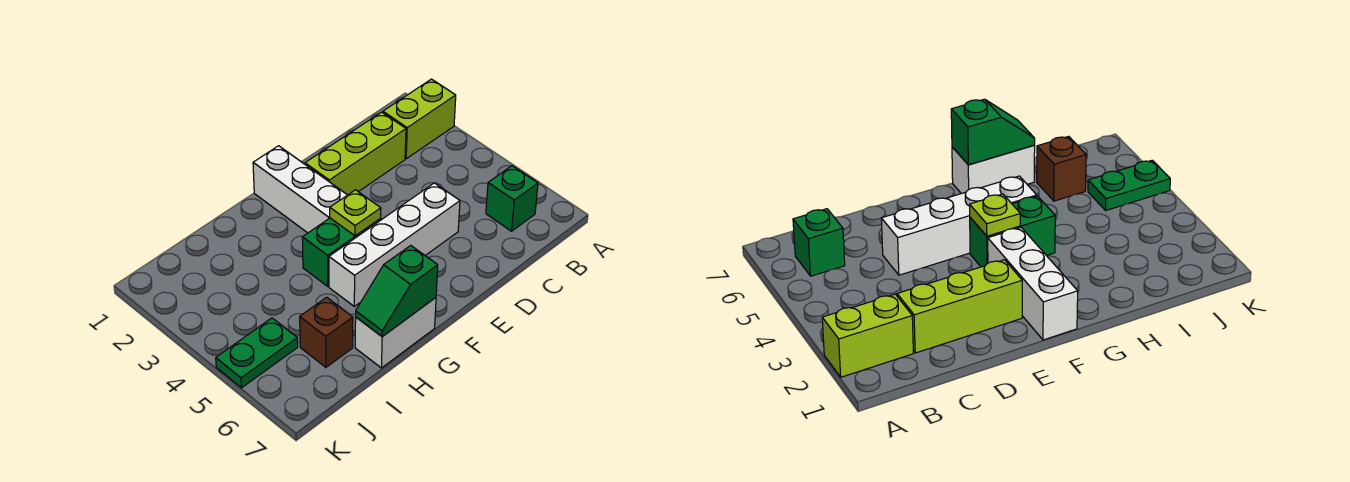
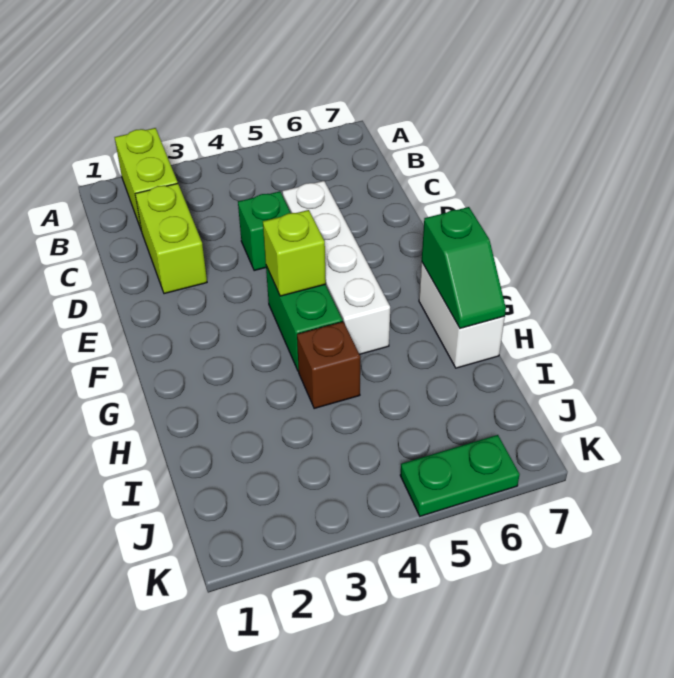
green brick B6 level 1 -> green brick D4 level 1
lime brick C2:E2 level 1 -> lime brick C2:D2 level 1
white brick F1:F3 level 1 -> none
lime plate F4 level 2 -> lime brick F4 level 2
brown brick I6 level 1 -> brown brick H4 level 1
green plate J5:K5 level 1 -> green plate K5:K6 level 1

